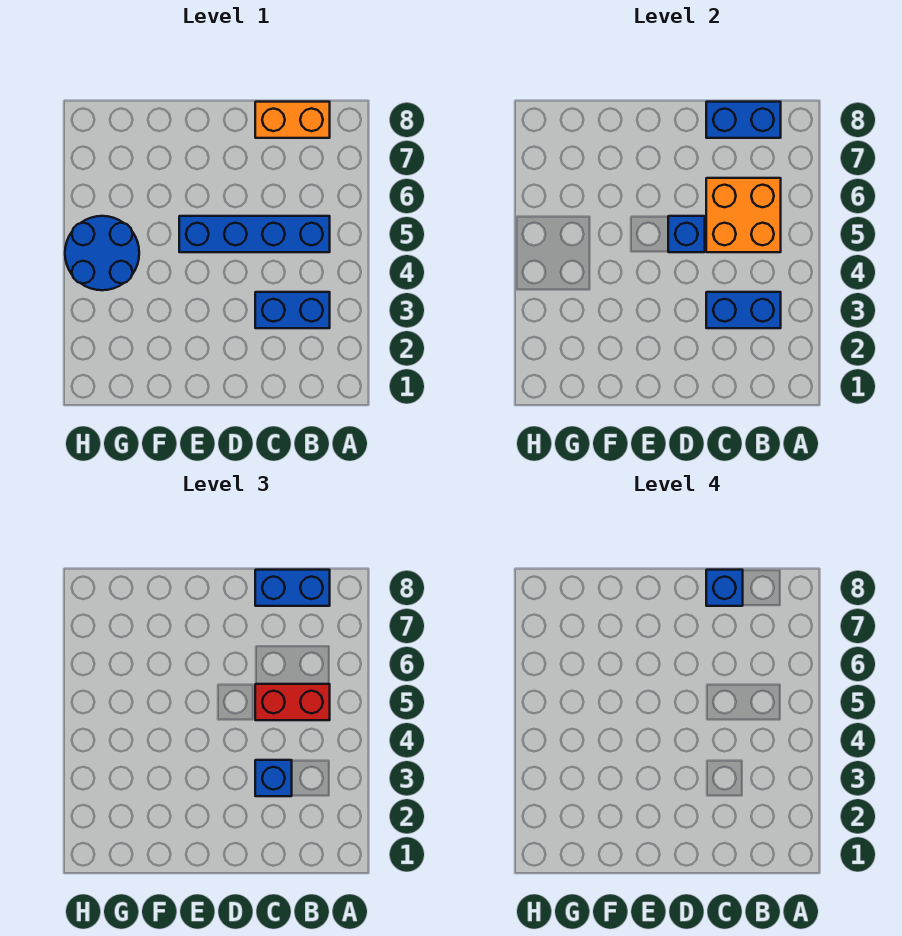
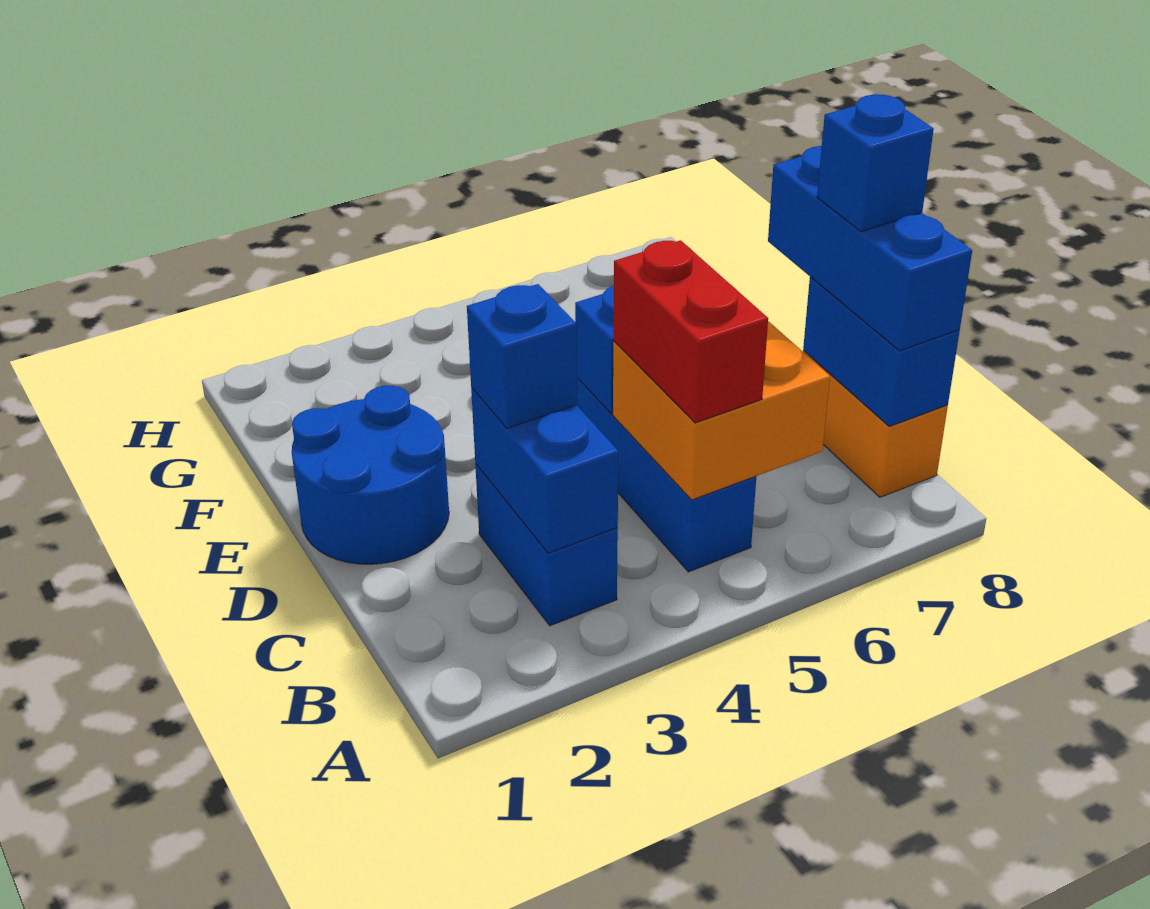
blue brick B8:C8 level 3 -> blue brick B8:D8 level 3
blue round brick G4:H5 level 1 -> blue round brick D1:E2 level 1

